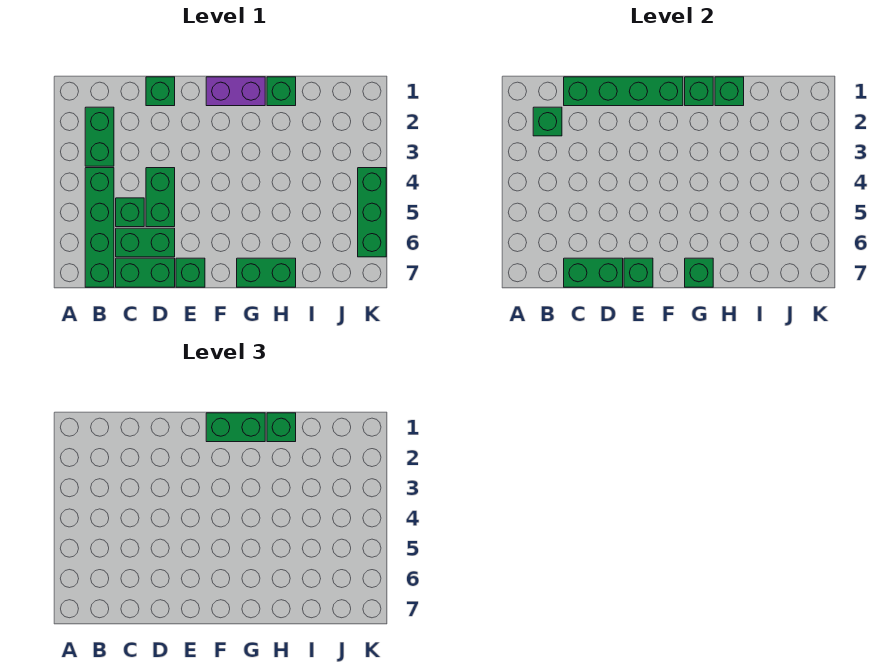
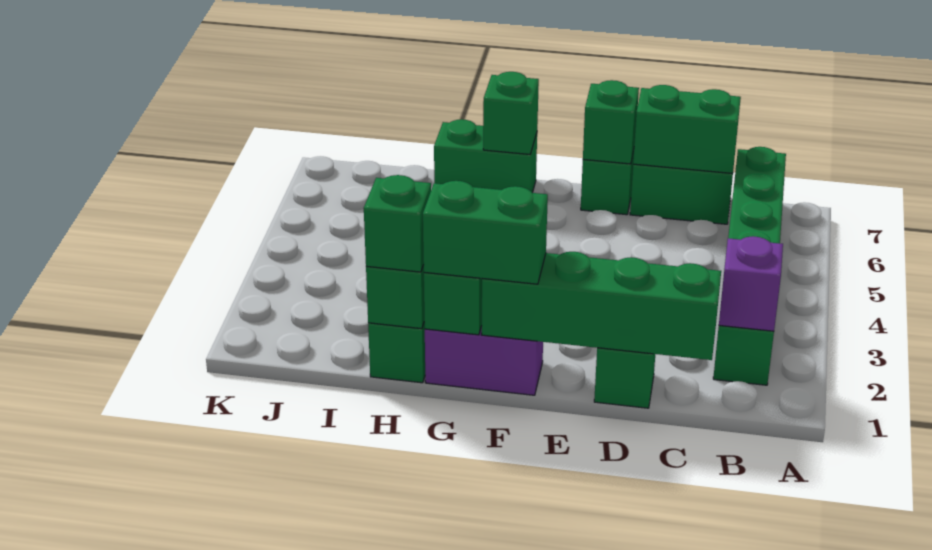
green brick B2 level 2 -> purple brick B2 level 2
green brick C5 level 1 -> none
green brick C6:D6 level 1 -> none
green brick D4:D5 level 1 -> none
green brick K4:K6 level 1 -> none

